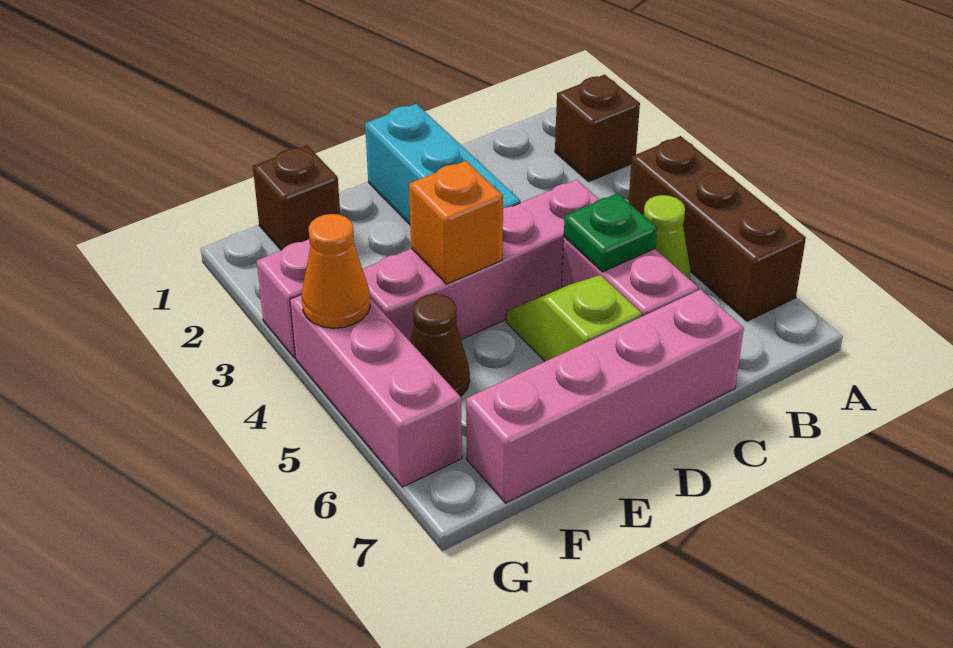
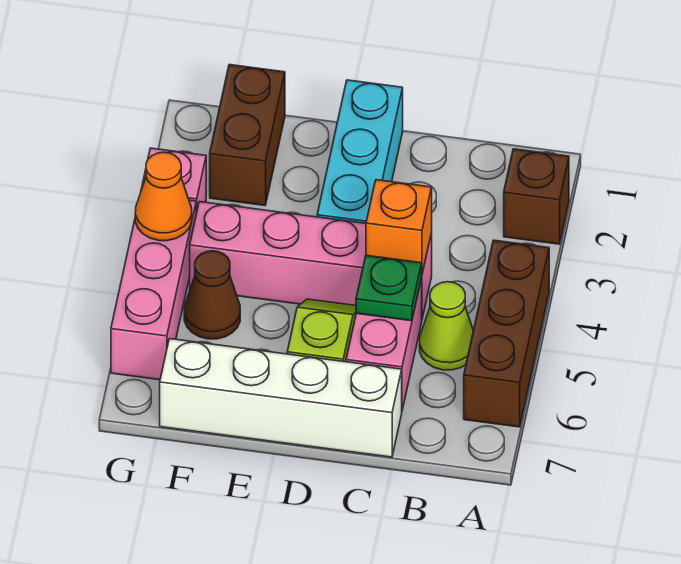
pink brick C7:F7 level 1 -> white brick C7:F7 level 1
orange brick E4 level 2 -> orange brick C4 level 2
brown brick F1 level 1 -> brown brick F1:F2 level 1

